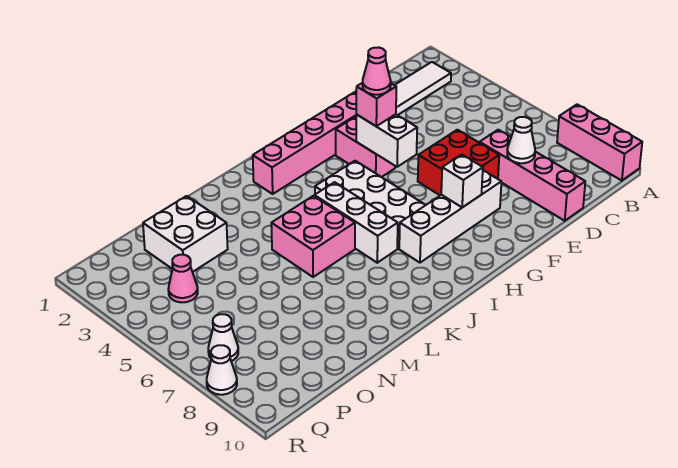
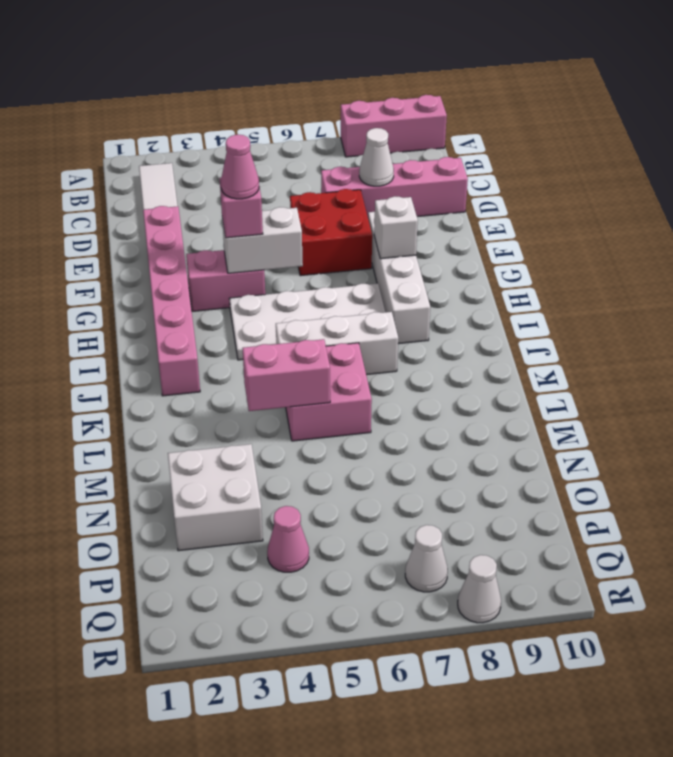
none -> pink brick L4:L5 level 2

